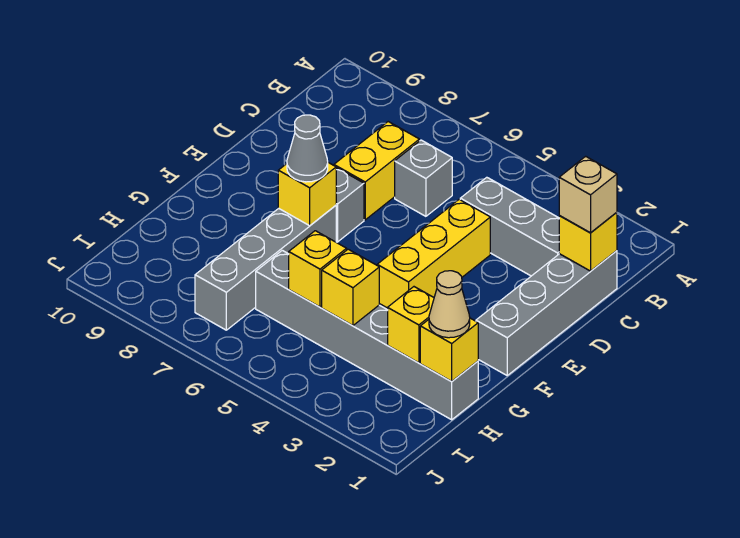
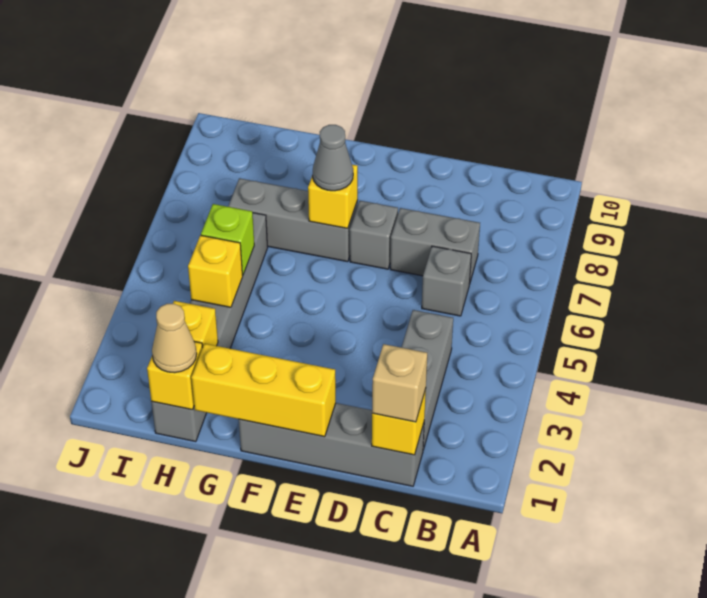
yellow brick C7:D7 level 1 -> grey brick C7:D7 level 1
yellow brick D4:F4 level 1 -> yellow brick E1:G1 level 2
grey brick F7:I7 level 1 -> grey brick F7:H7 level 1
yellow brick H5 level 2 -> lime brick H5 level 2

